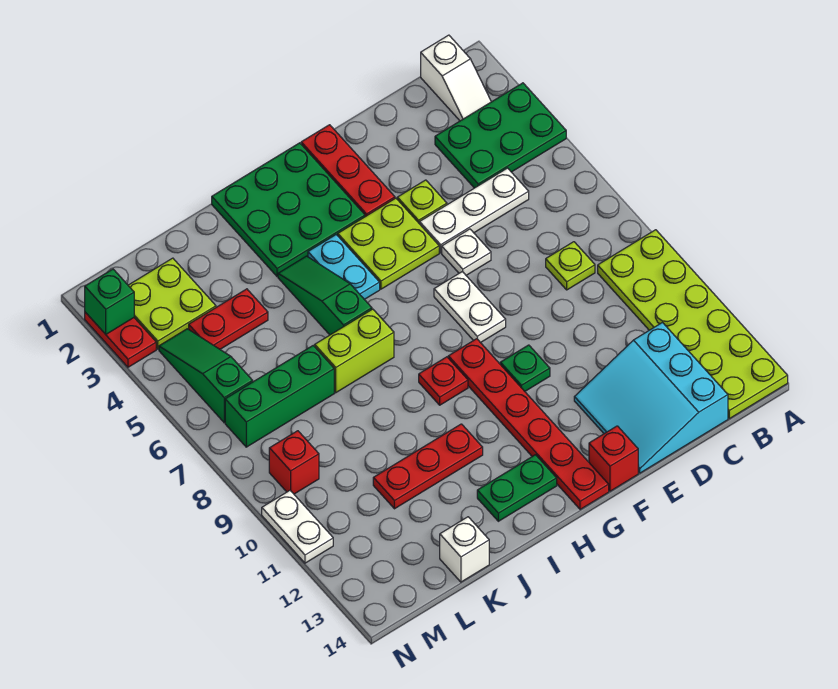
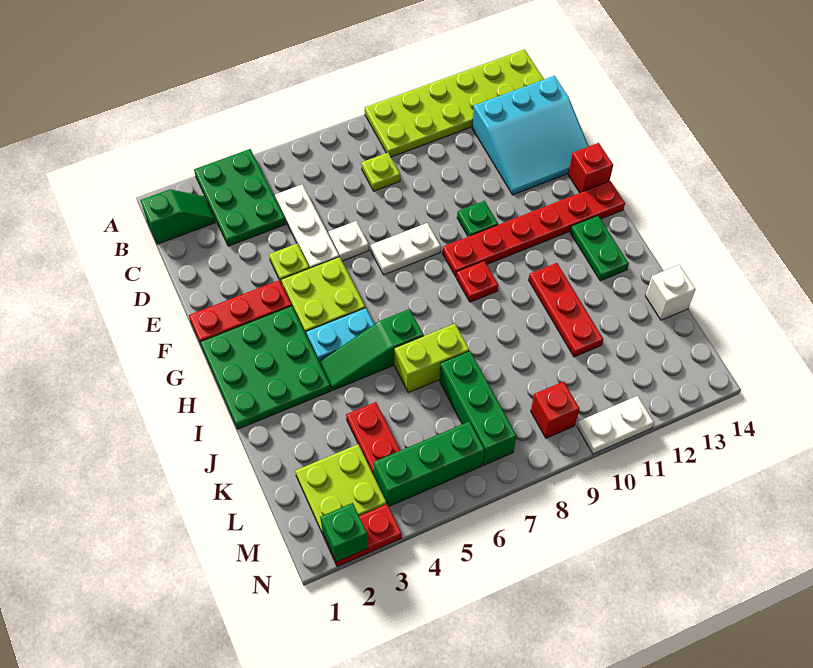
white slope B1:B2 level 1 top 1 -> green slope B1:B2 level 1 top 1
lime brick I7:J7 level 1 -> lime brick J6:J7 level 1
green slope M4:M6 level 1 top 6 -> green brick M4:M6 level 1

